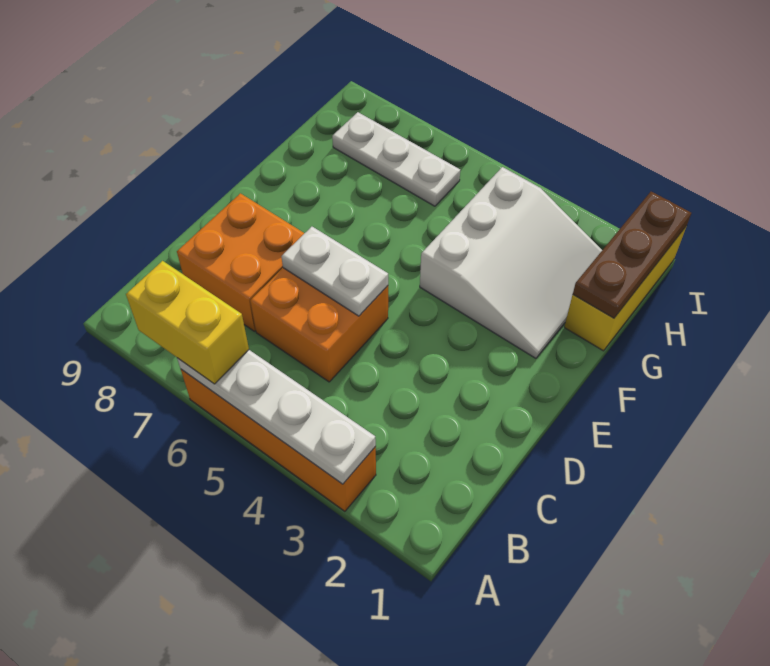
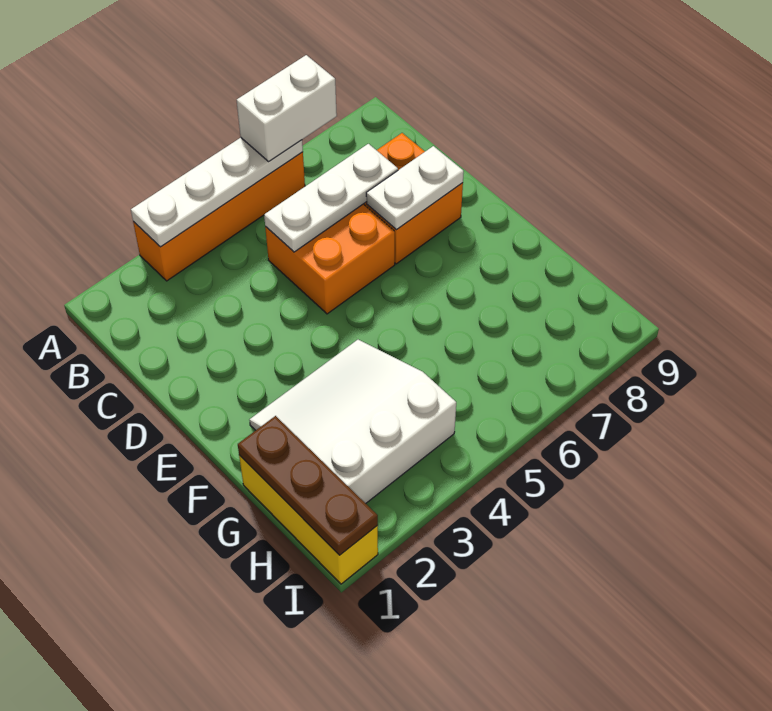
yellow brick A6:A7 level 3 -> white brick A6:A7 level 3
white plate D5:D6 level 2 -> white plate D7:D8 level 2
white slope F2:H4 level 1 top 4 -> white slope F2:H4 level 1 top H
white plate H6:H8 level 1 -> white plate C5:C7 level 2

